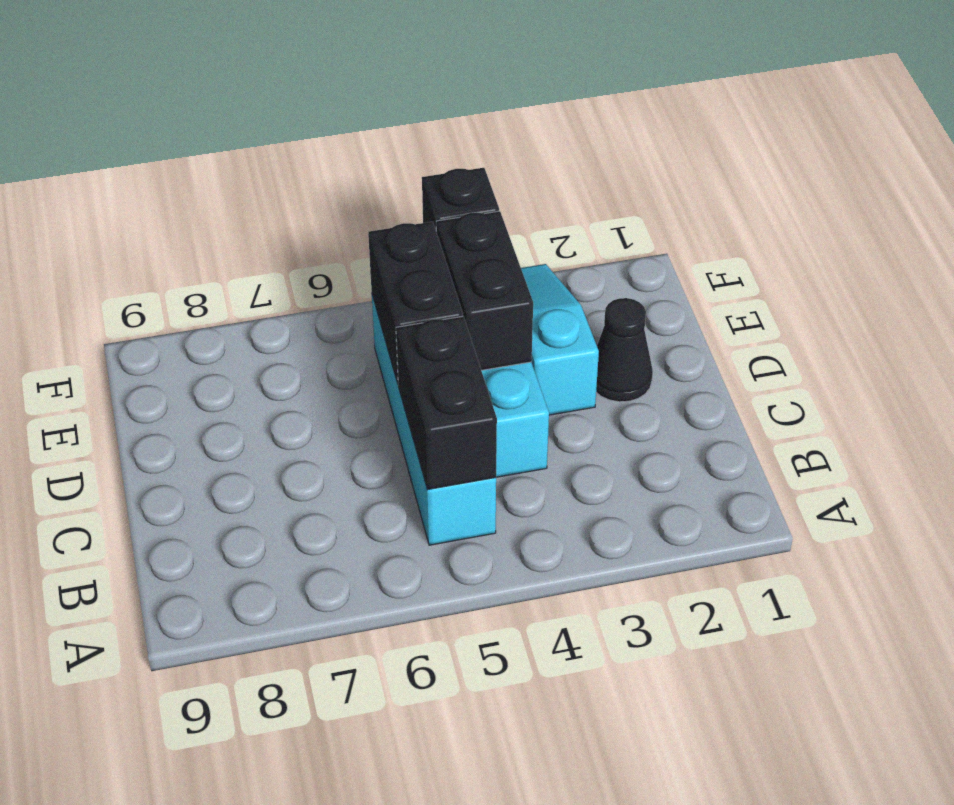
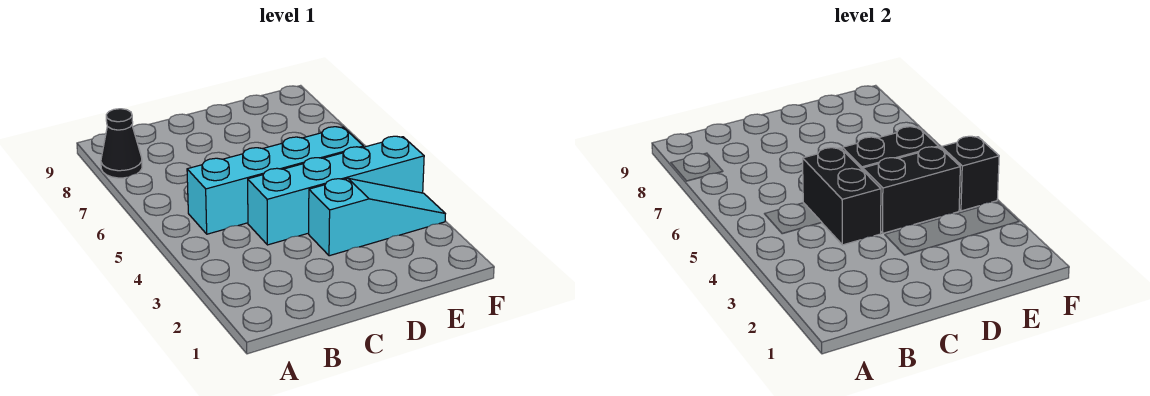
black brick B5:C5 level 2 -> black brick C4:C5 level 2
black cone D2 level 1 -> black cone A8 level 1

